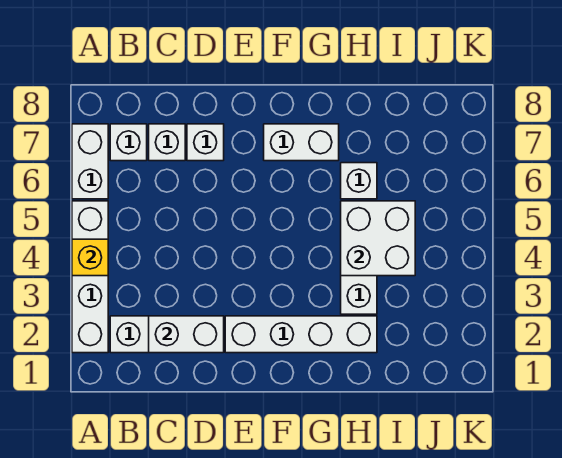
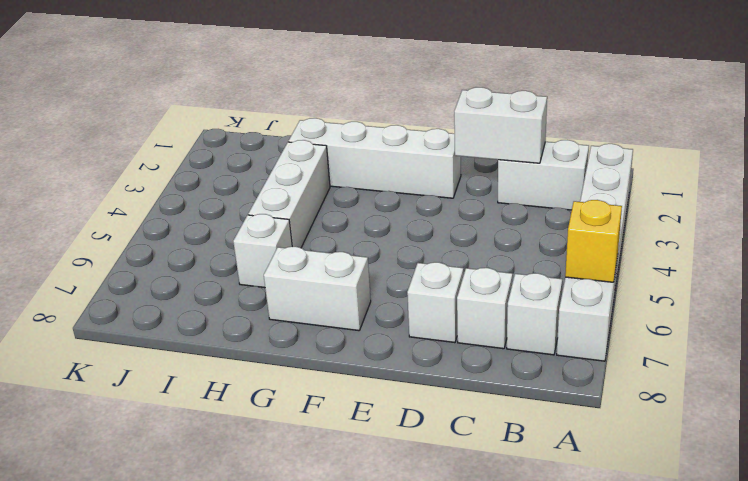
yellow brick A4 level 2 -> yellow brick A6 level 2
white brick H4:I5 level 2 -> none

